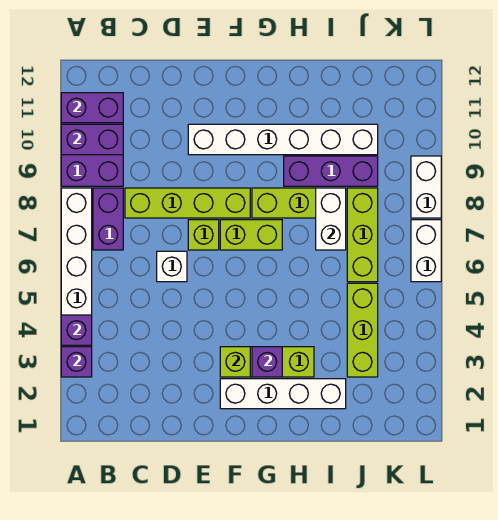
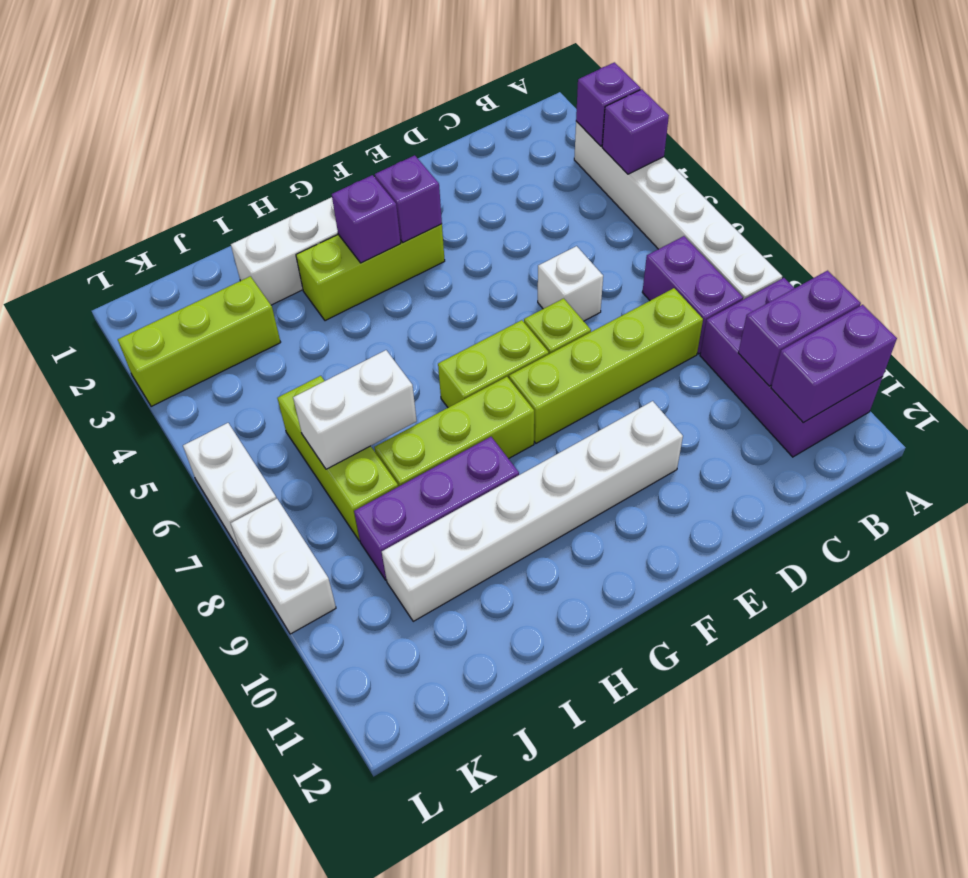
lime brick F3 level 2 -> purple brick F3 level 2
white brick I7:I8 level 2 -> white brick I7:J7 level 2
lime brick J3:J5 level 1 -> lime brick J3:L3 level 1

